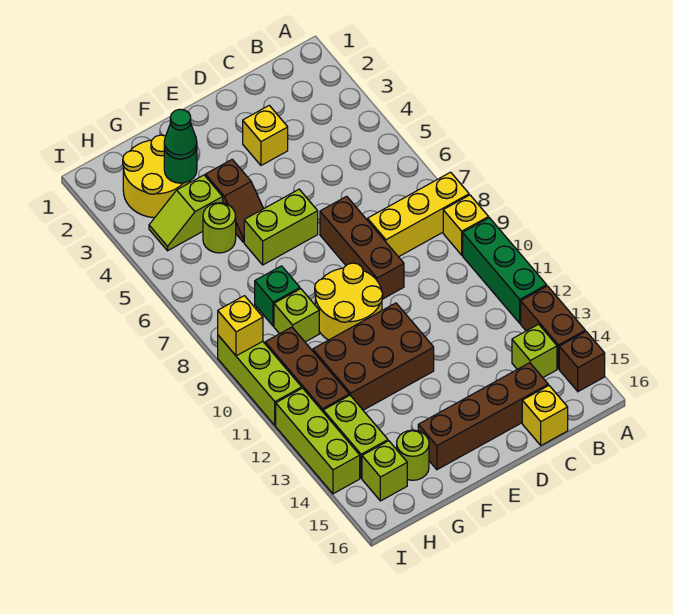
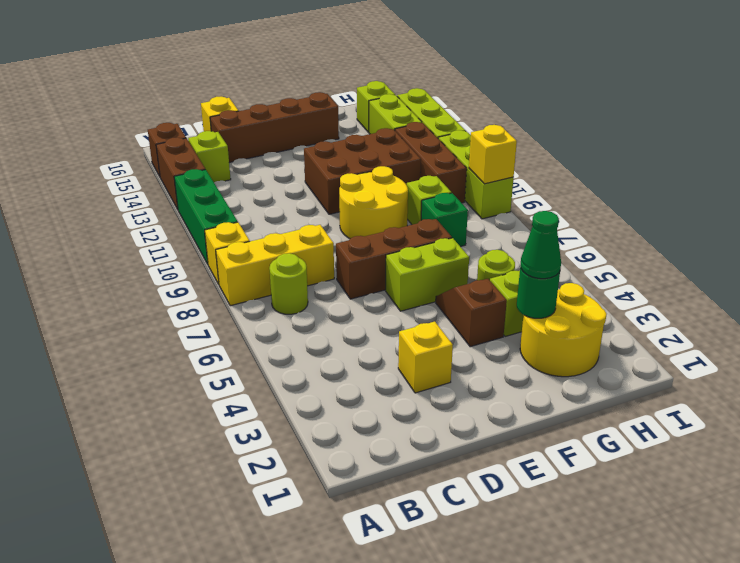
brown brick D7:D9 level 1 -> brown brick D7:F7 level 1
lime round brick G15 level 1 -> lime round brick B7 level 1

